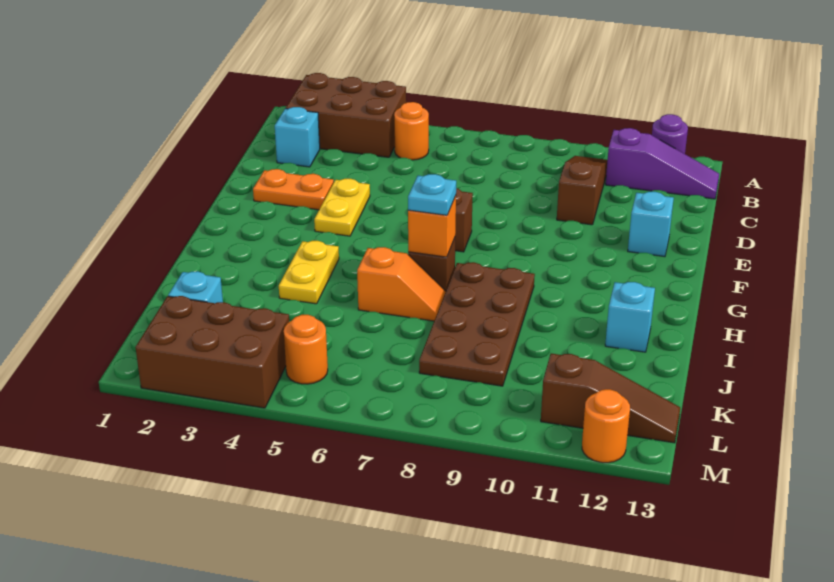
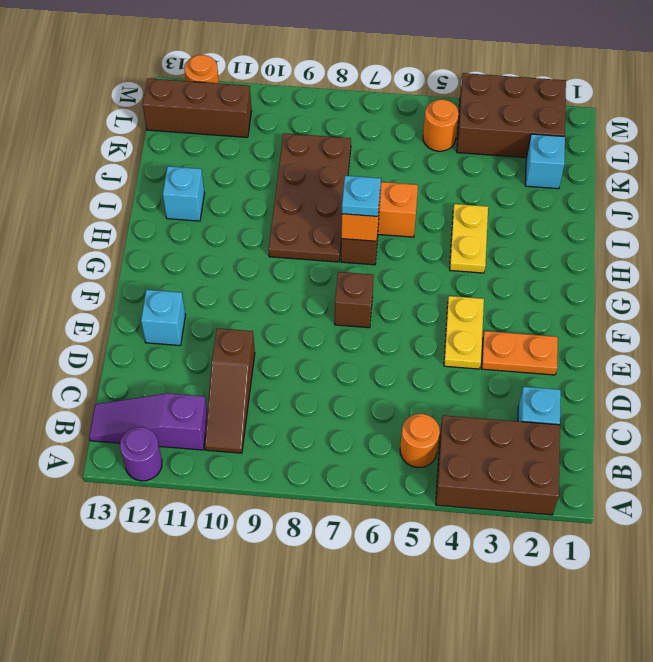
brown slope L11:L13 level 1 top 11 -> brown brick L11:L13 level 1

